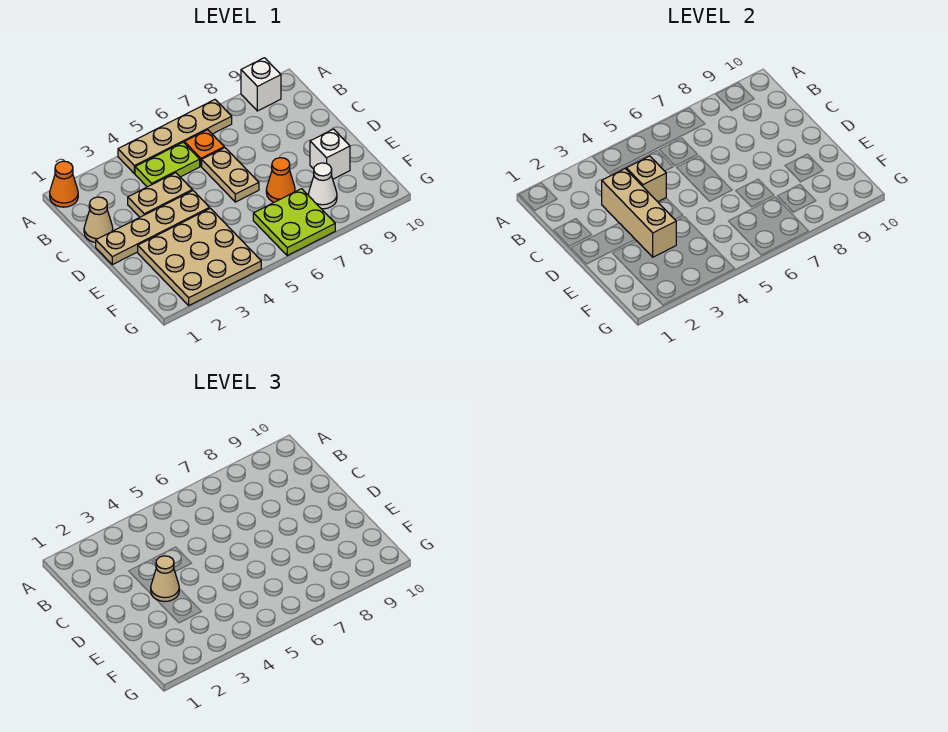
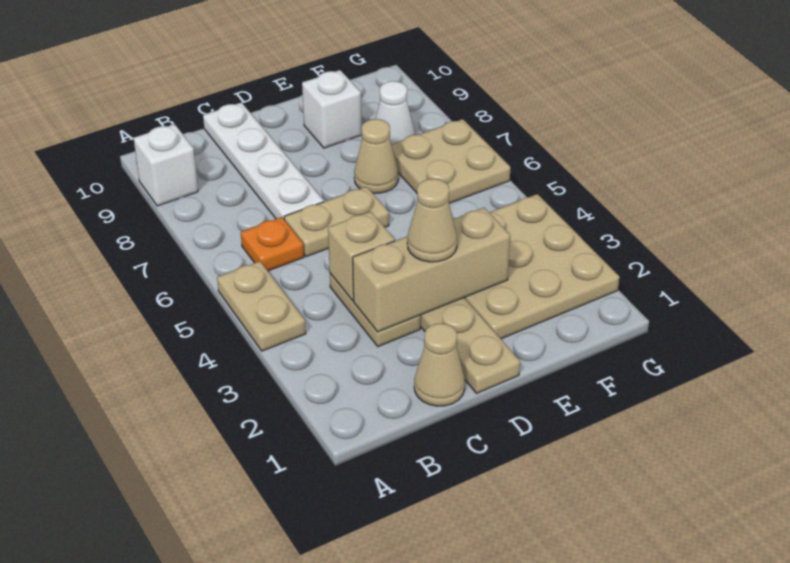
orange cone A1 level 1 -> none
tan plate A4:A7 level 1 -> tan plate A4:A5 level 1
lime plate B4:B5 level 1 -> none
none -> white plate C7:C10 level 1
orange cone E7 level 1 -> tan cone E7 level 1
lime plate F6:G7 level 1 -> tan plate F6:G7 level 1

